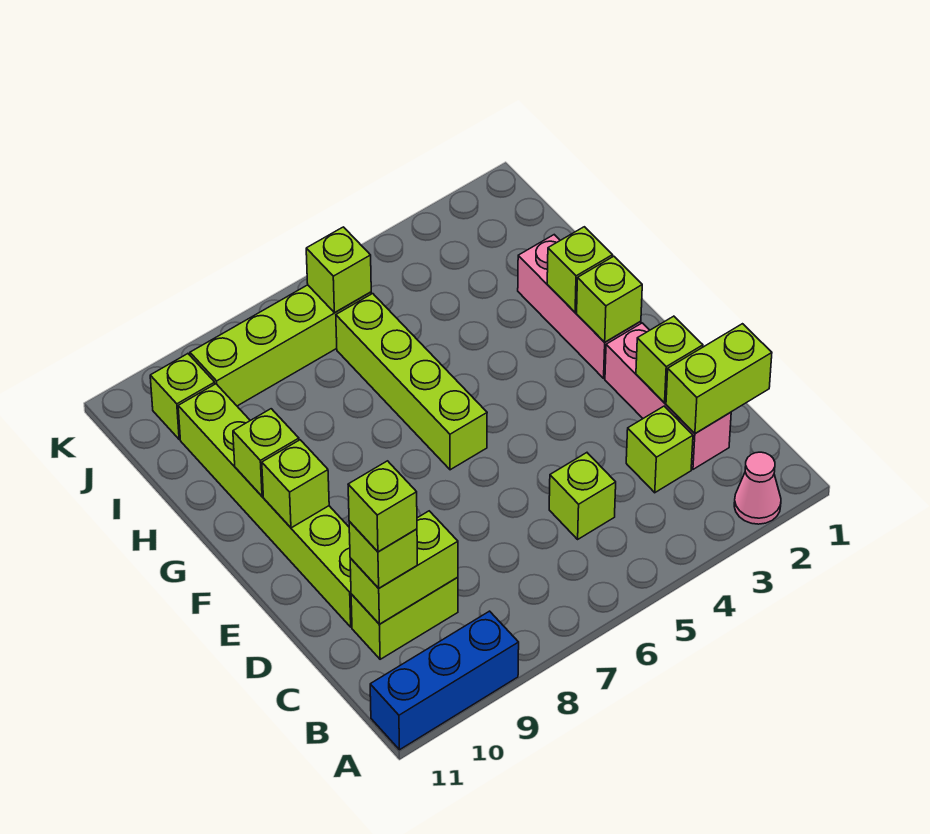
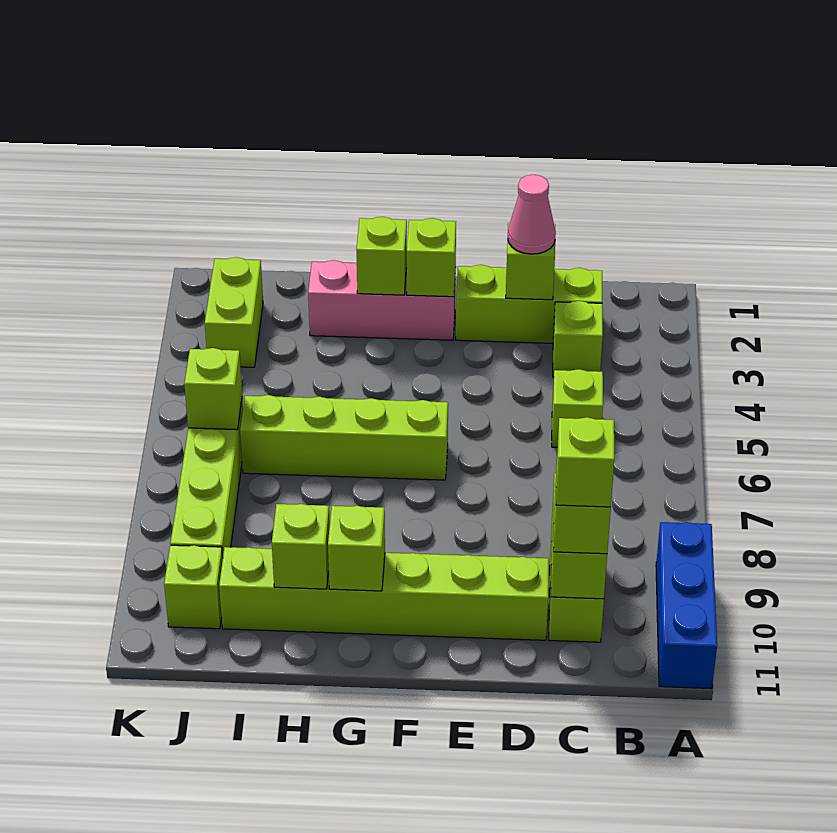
pink cone A2 level 1 -> pink cone D2 level 3
lime brick C1:C2 level 2 -> lime brick J2:J3 level 1
pink brick C2:E2 level 1 -> lime brick C2:E2 level 1
lime brick F10 level 2 -> lime brick H10 level 2

